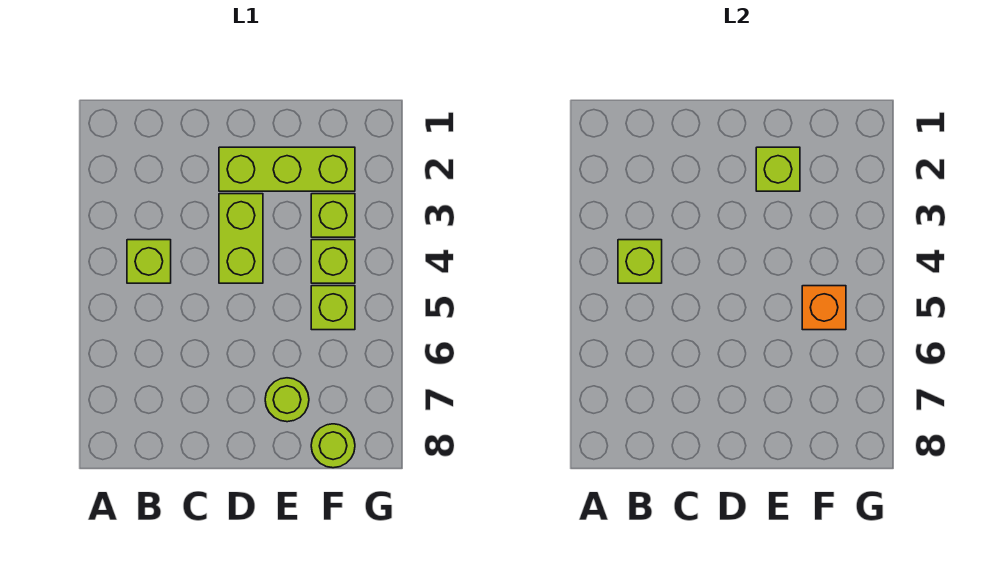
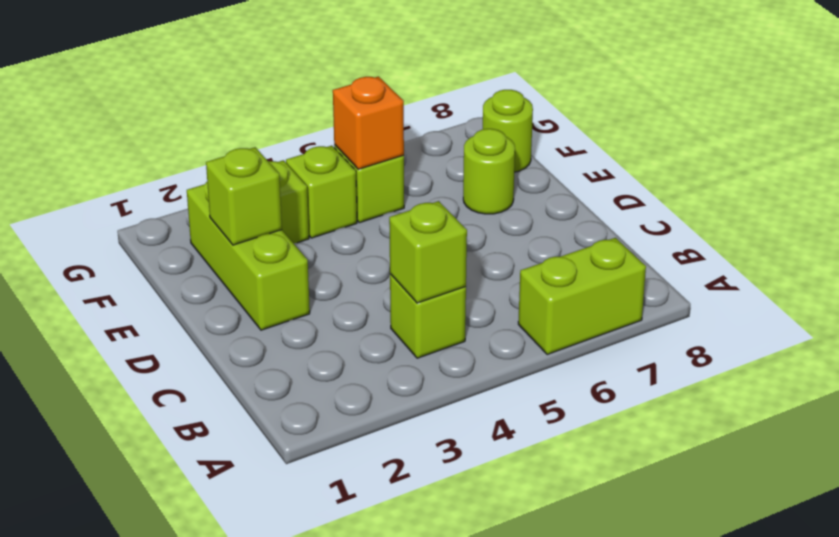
lime brick D3:D4 level 1 -> lime brick A6:A7 level 1

